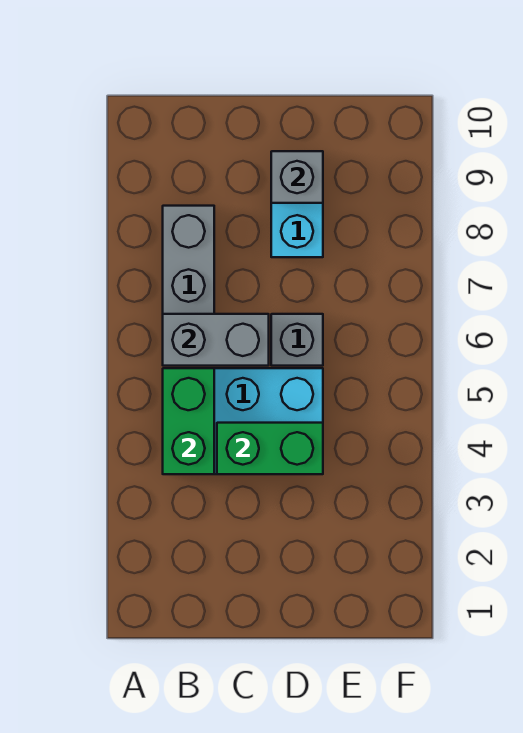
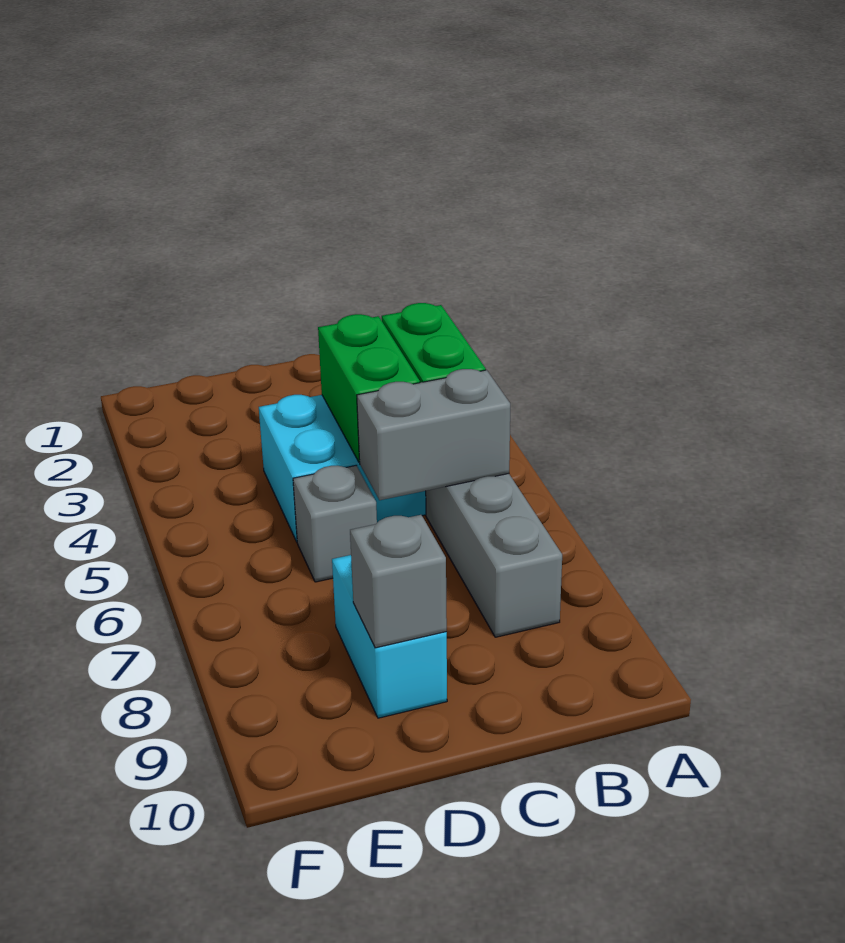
green brick C4:D4 level 2 -> green brick C4:C5 level 2

